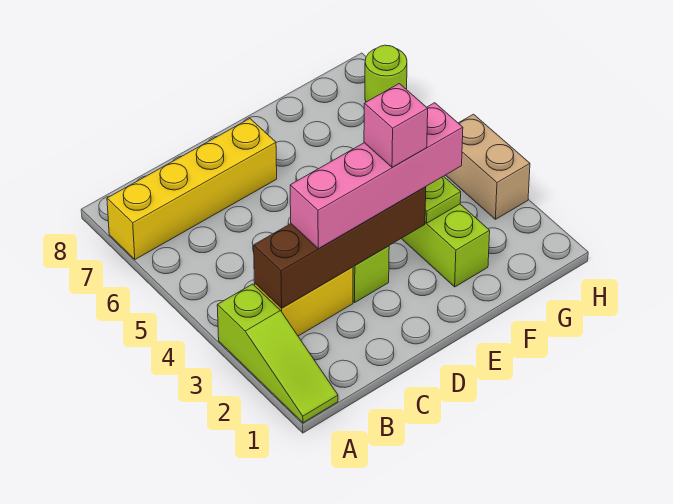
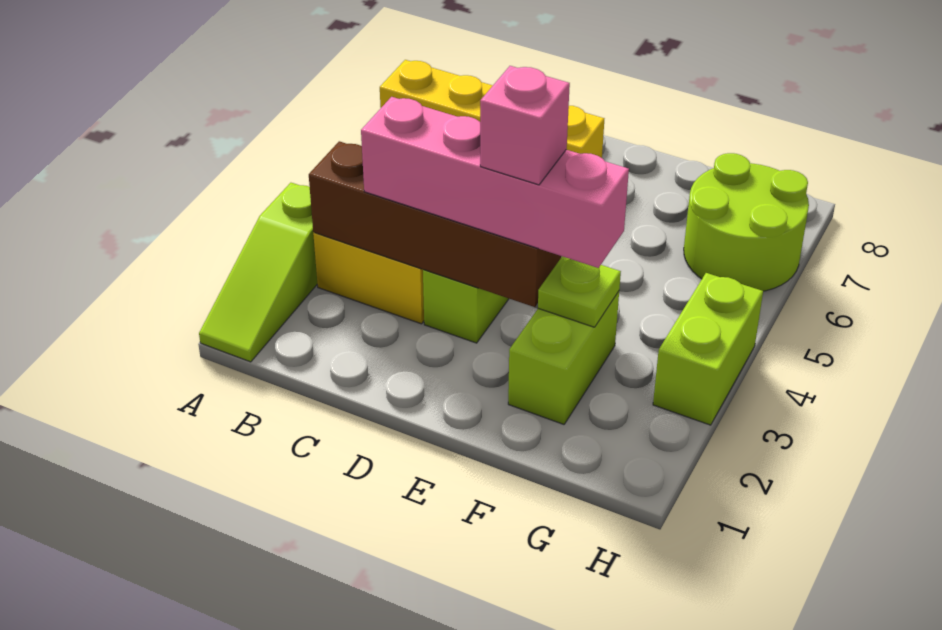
tan brick H3:H4 level 1 -> lime brick H3:H4 level 1
lime round brick H7 level 1 -> lime round brick G6:H7 level 1

